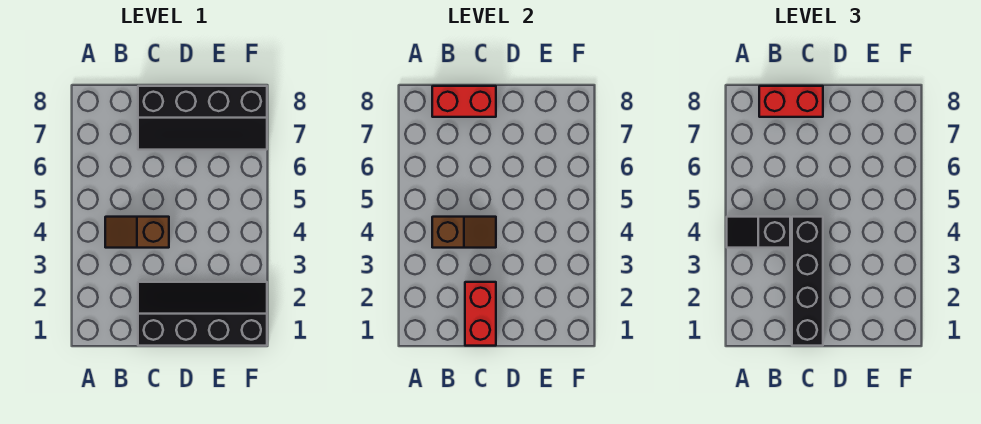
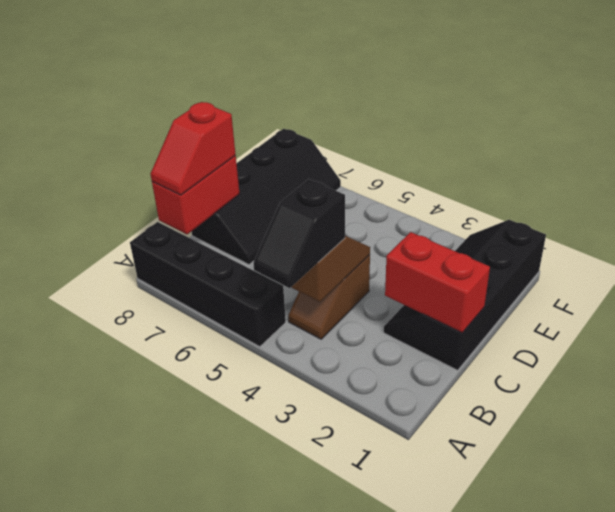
red brick B8:C8 level 3 -> red slope B8:C8 level 3 top C
black brick C1:C4 level 3 -> black brick A5:A8 level 1

